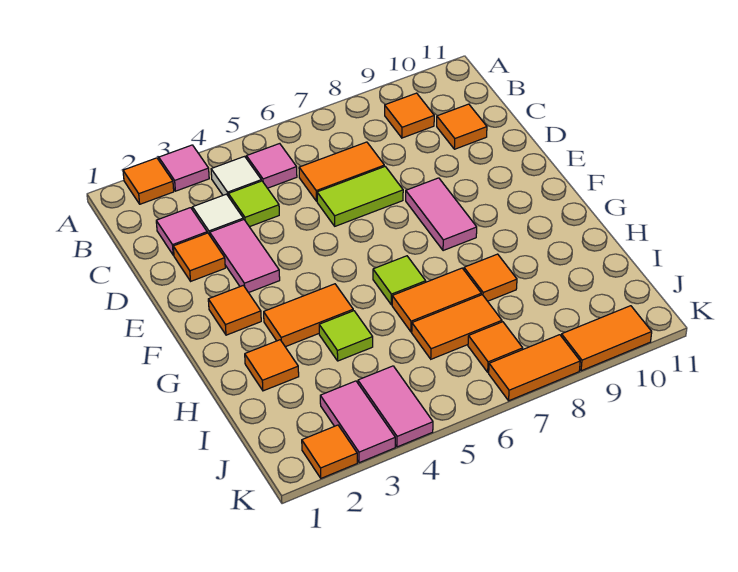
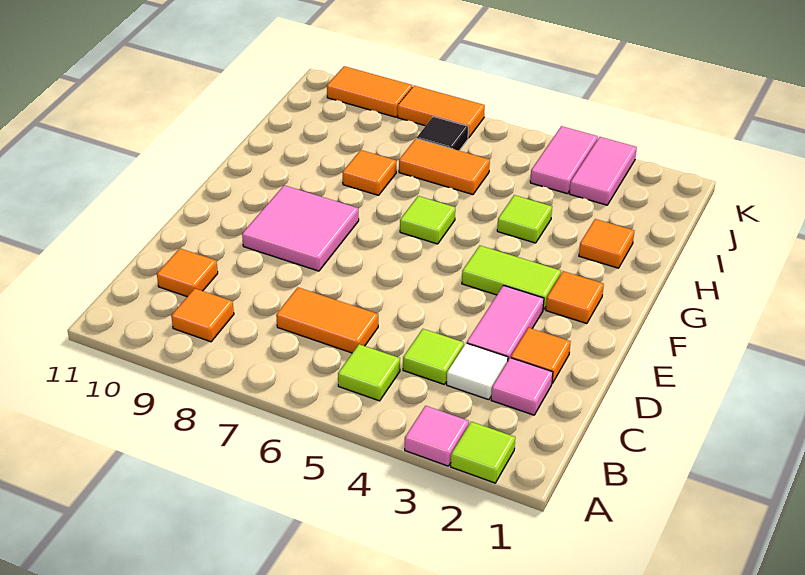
orange tile A2 level 1 -> lime tile A2 level 1
white tile B4 level 1 -> none
pink tile B5 level 1 -> lime tile B5 level 1
lime tile D6:D7 level 1 -> lime tile F3:F4 level 1
pink tile E8:F8 level 1 -> pink tile E8:F9 level 1
orange tile G3:G4 level 1 -> none
orange tile H6:H7 level 1 -> none
orange tile J7 level 1 -> black tile J7 level 1
orange tile K2 level 1 -> none

